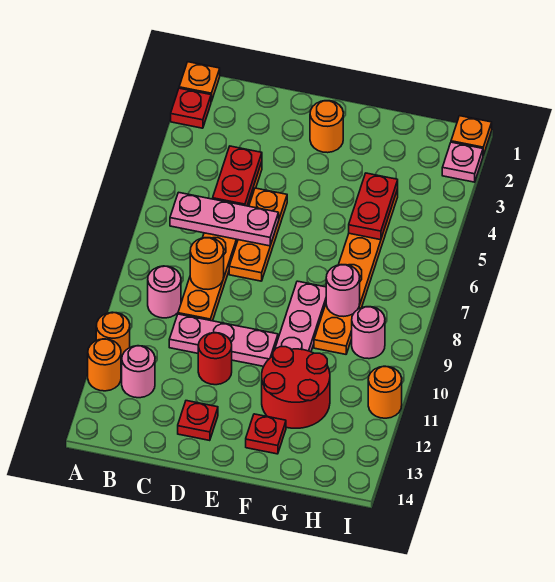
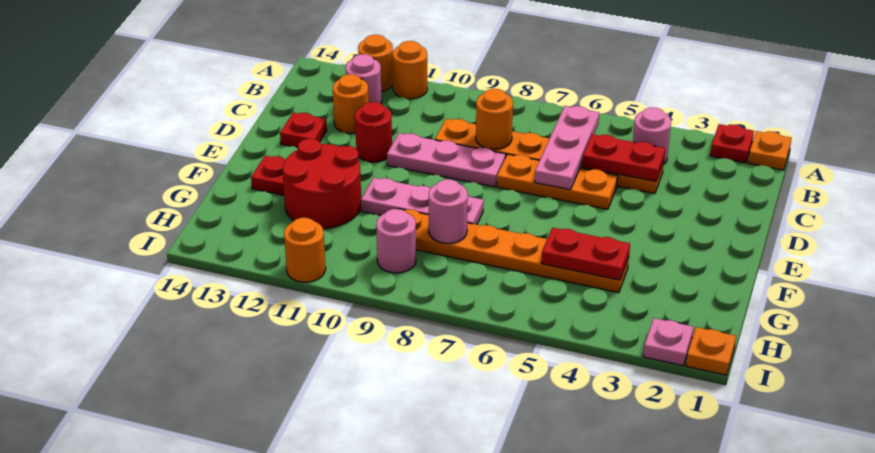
pink round brick B9 level 1 -> pink round brick B4 level 1
pink plate C10:E10 level 1 -> pink plate D8:D10 level 1
orange round brick E2 level 1 -> orange round brick C12 level 1

